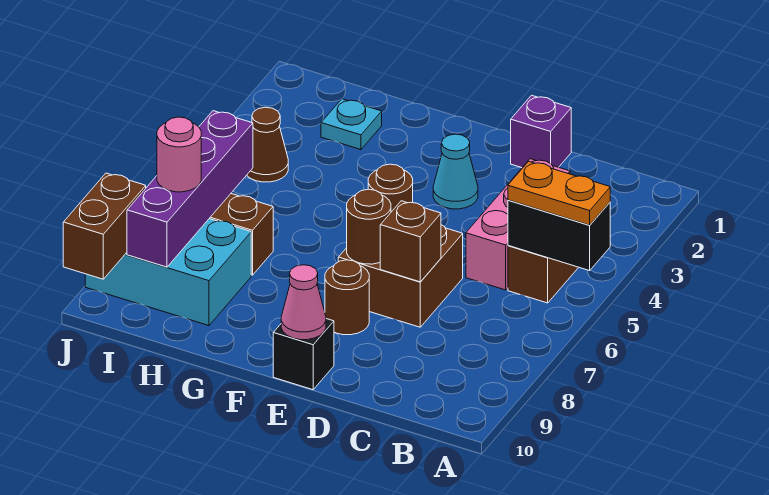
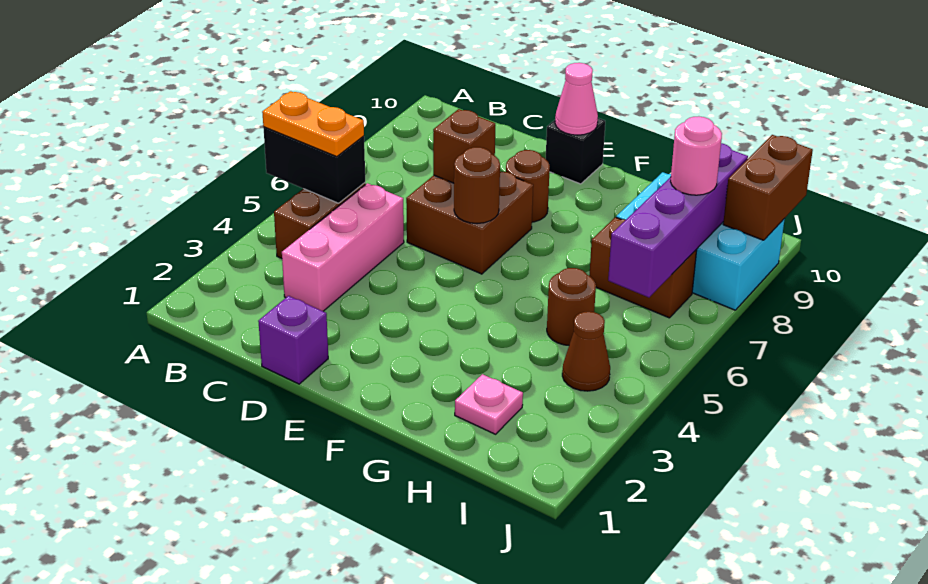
cyan cone E3 level 1 -> none
brown round brick E7 level 2 -> brown round brick H5 level 1
cyan plate H2 level 1 -> pink plate H2 level 1

